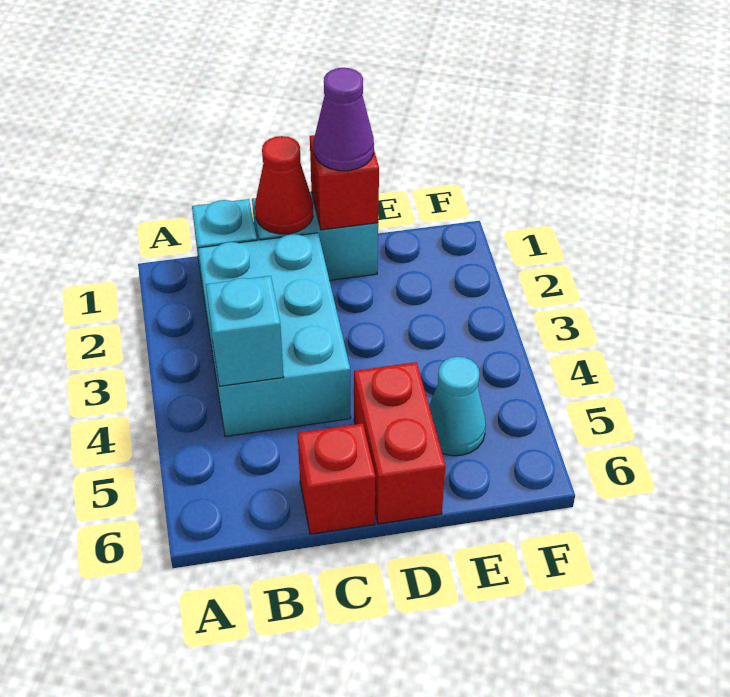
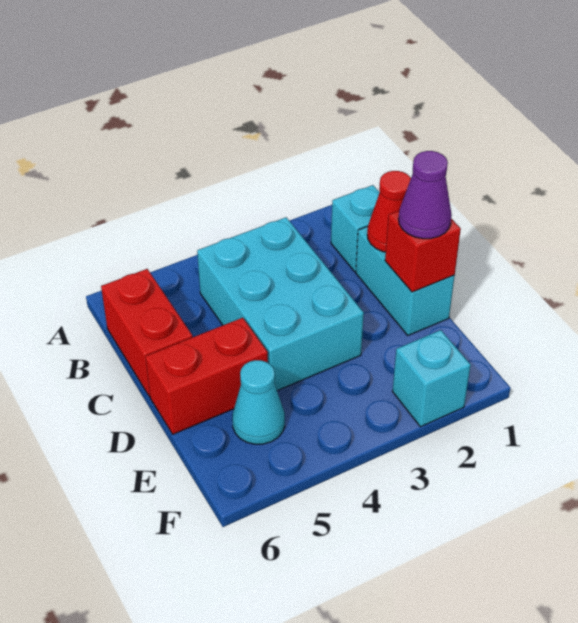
cyan brick B2:C4 level 1 -> cyan brick B3:D4 level 1
cyan brick B4 level 2 -> cyan brick F2 level 1
red brick C6 level 1 -> red brick B6:C6 level 1

